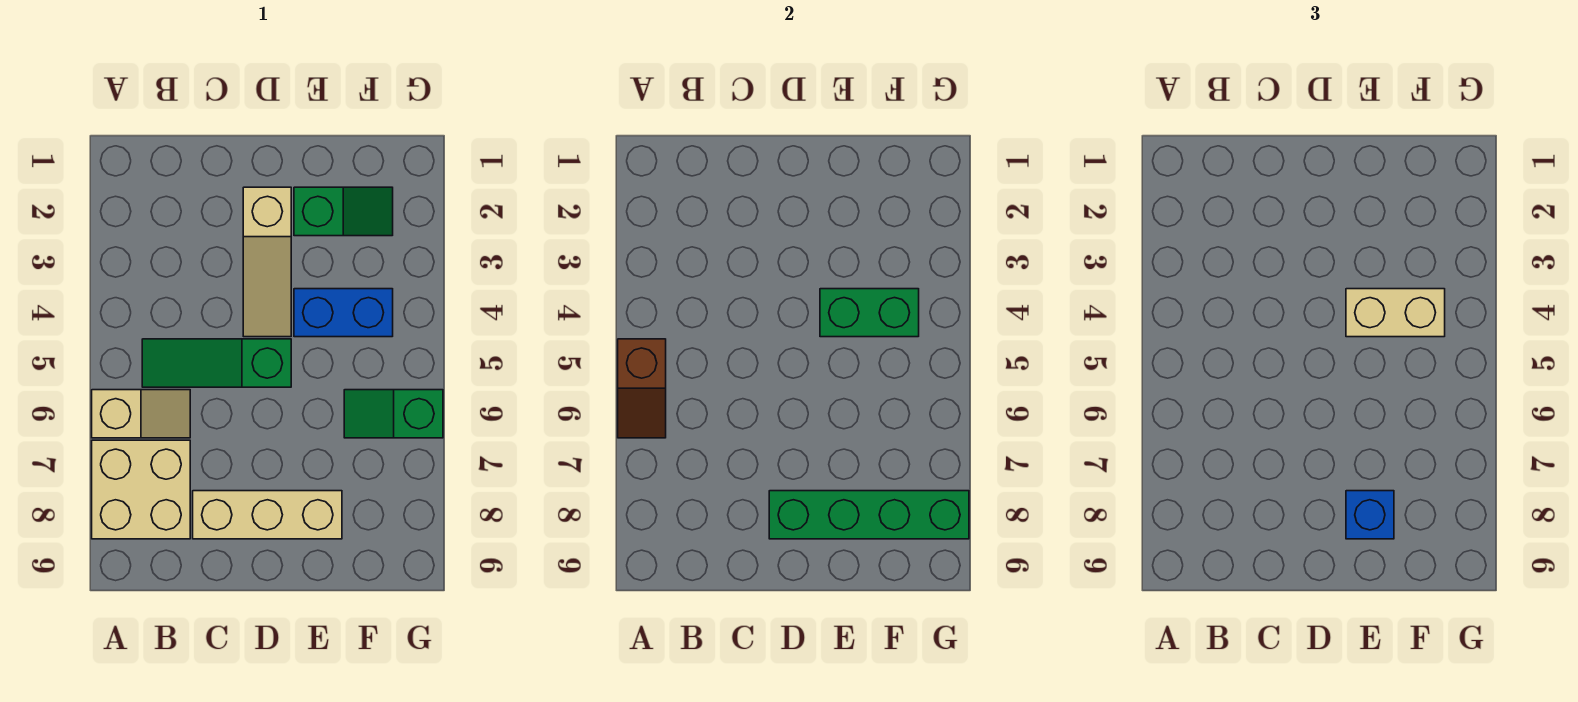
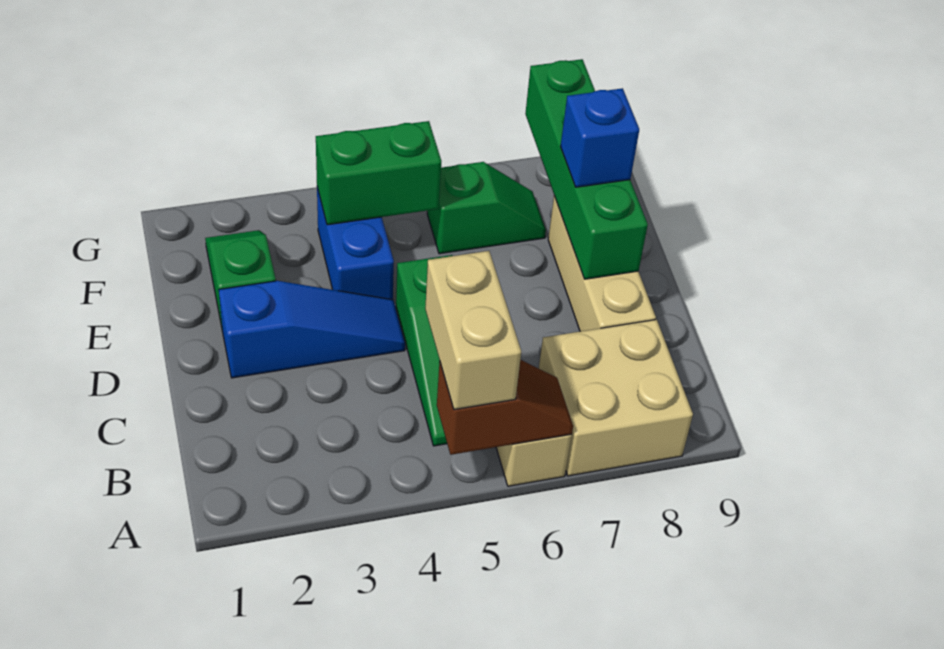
tan slope D2:D4 level 1 top 2 -> blue slope D2:D4 level 1 top 2
green brick E4:F4 level 2 -> green brick F4:F5 level 2
tan brick E4:F4 level 3 -> tan brick A5:B5 level 3
green slope F6:G6 level 1 top G -> green slope F6:F7 level 1 top 6

